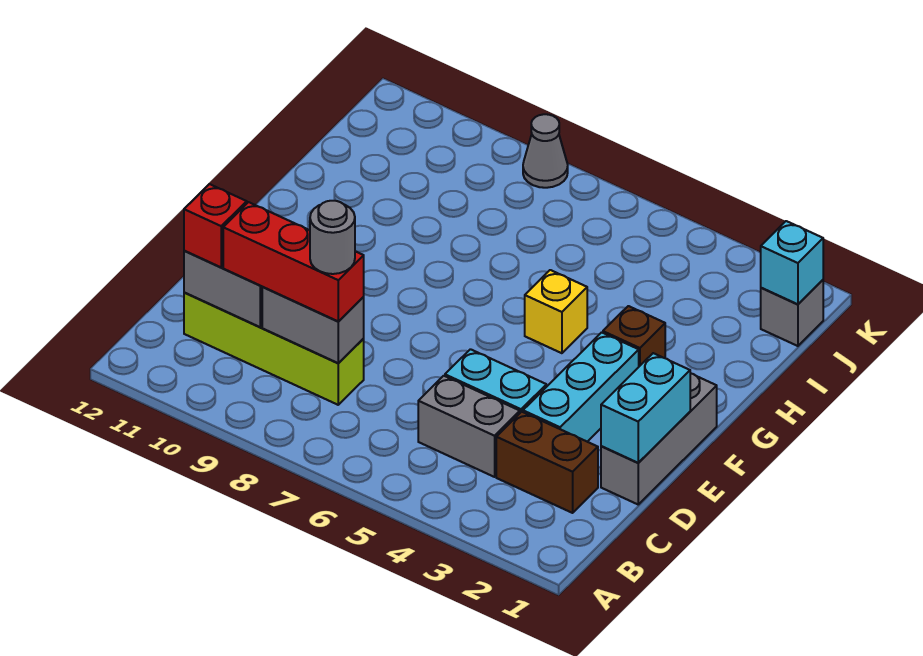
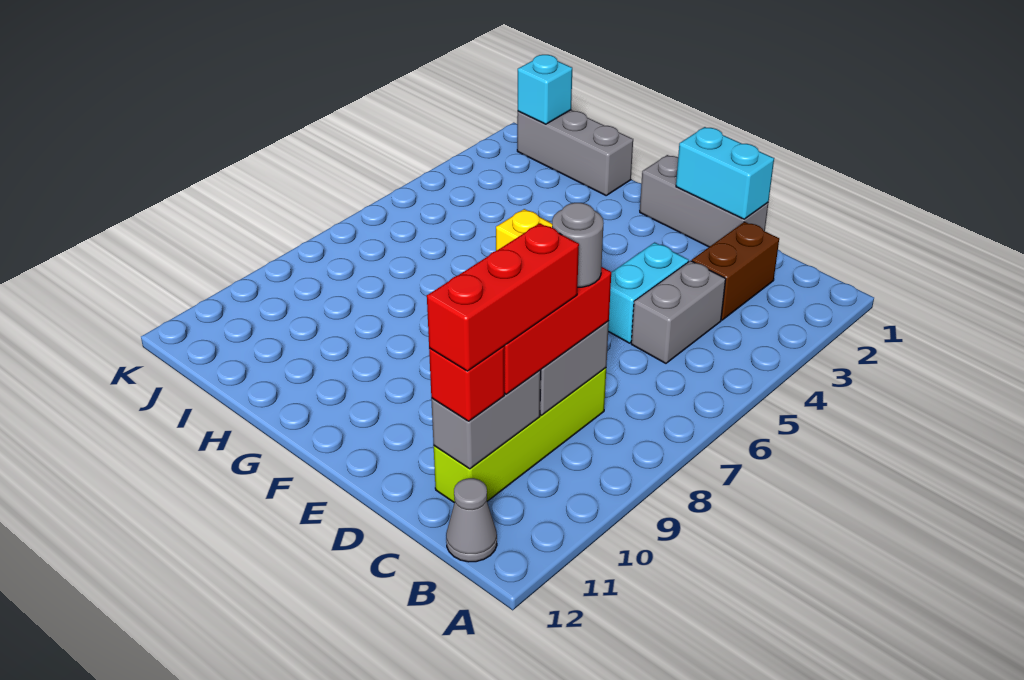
none -> red brick C9:C11 level 4
cyan brick D3:F3 level 1 -> none
brown brick G3 level 1 -> none
grey brick J1 level 1 -> grey brick H1:J1 level 1
grey cone K8 level 1 -> grey cone B12 level 1

